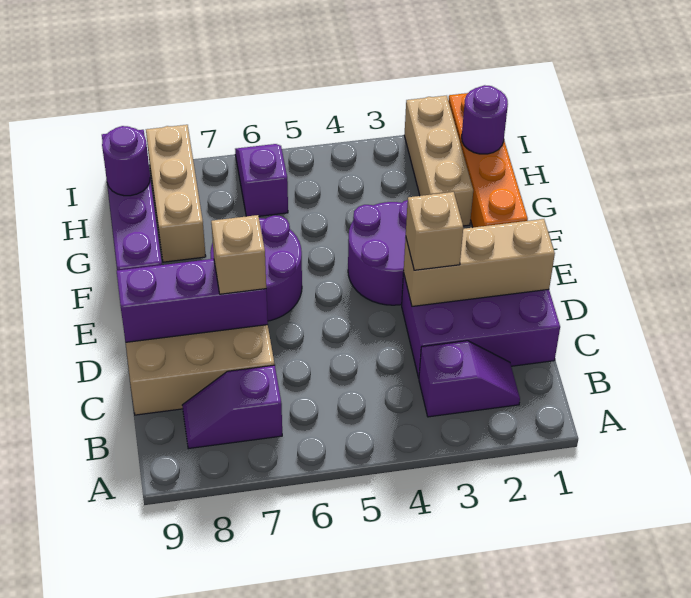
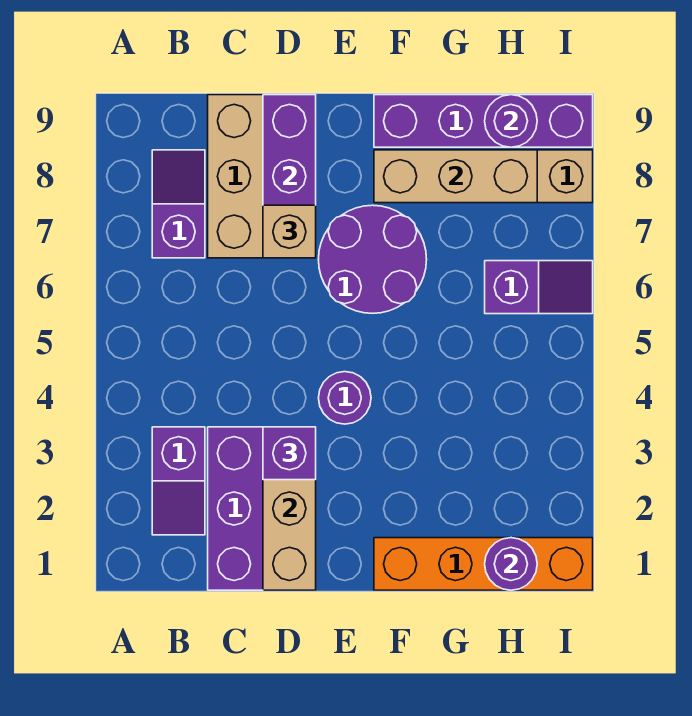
tan brick D3 level 3 -> purple brick D3 level 3
purple round brick E3:F4 level 1 -> purple round brick E4 level 1
tan brick G2:I2 level 1 -> tan brick F8:H8 level 2

